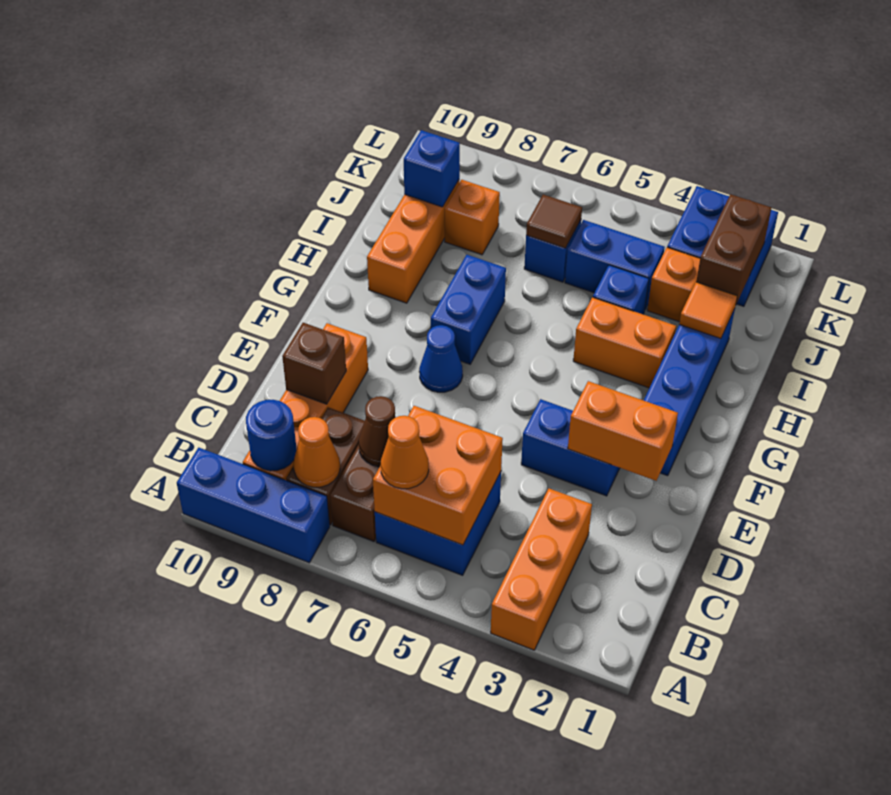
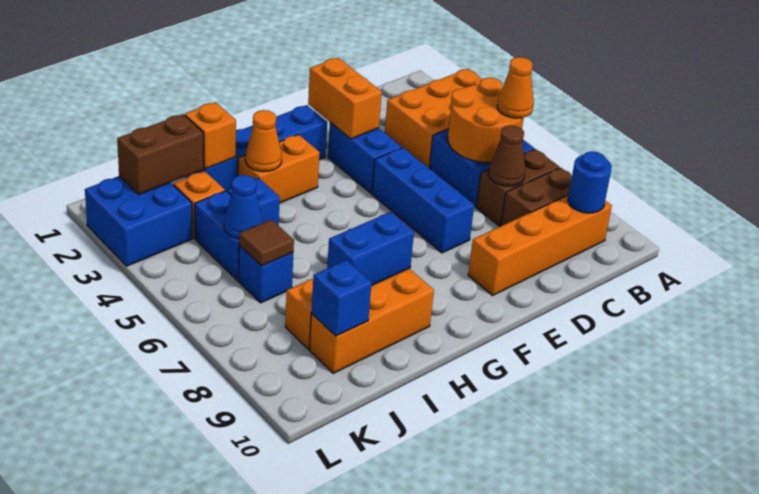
orange brick A3:C3 level 1 -> orange brick A3:C4 level 1
blue brick A8:A10 level 1 -> blue brick E5:E7 level 1
orange brick B5:C6 level 2 -> orange round brick B5:C6 level 2
orange cone B8 level 2 -> orange cone H3 level 2
brown brick D9 level 2 -> none
blue cone F7 level 1 -> blue cone J5 level 2
orange brick H3:H4 level 1 -> orange brick G3:H3 level 1
orange tile I2 level 2 -> orange brick I2 level 2

